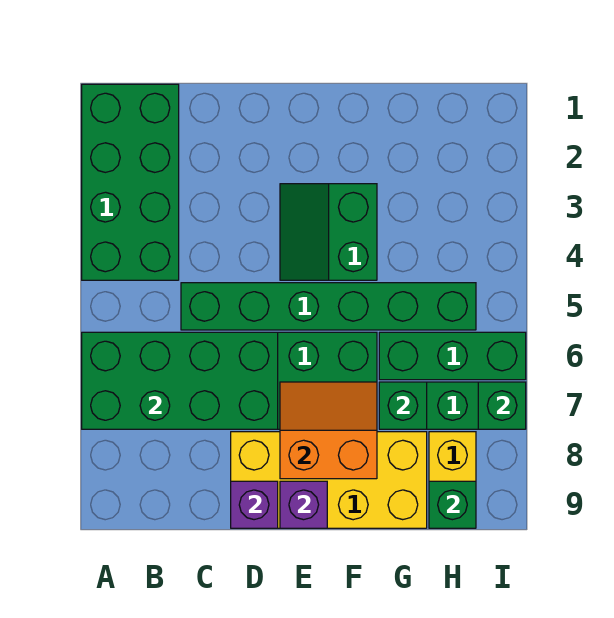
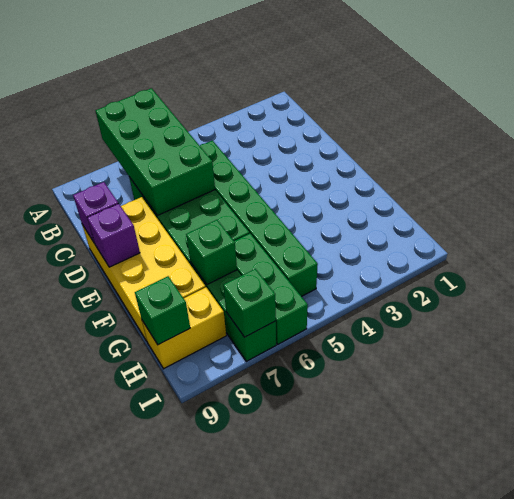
green brick A1:B4 level 1 -> none
green slope E3:F4 level 1 top F -> none
orange slope E7:F8 level 2 top 8 -> none

